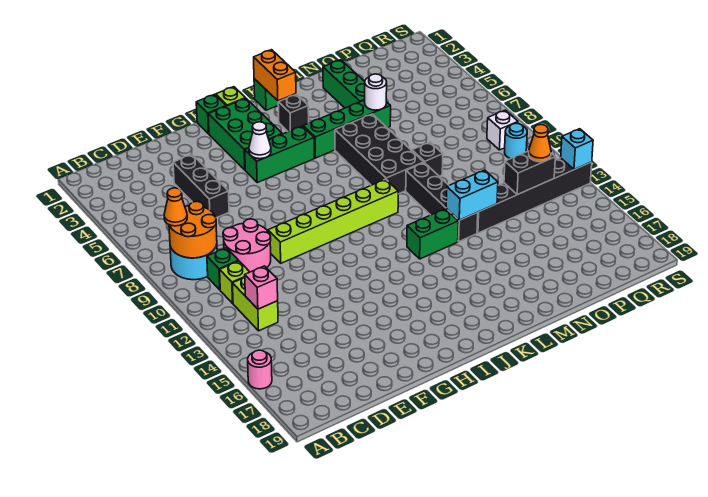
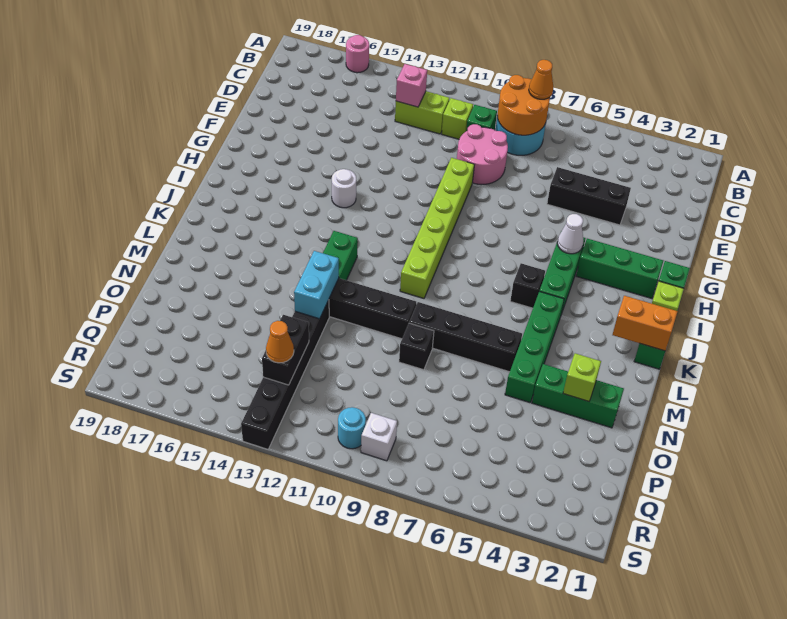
green brick H2:I4 level 1 -> green brick H2:H4 level 1
black brick K3 level 1 -> black brick J6 level 1
black brick L6:M9 level 1 -> black brick M6:M9 level 1
none -> lime brick N3 level 2
white round brick N5 level 2 -> white round brick H14 level 1
cyan brick S13 level 2 -> none

